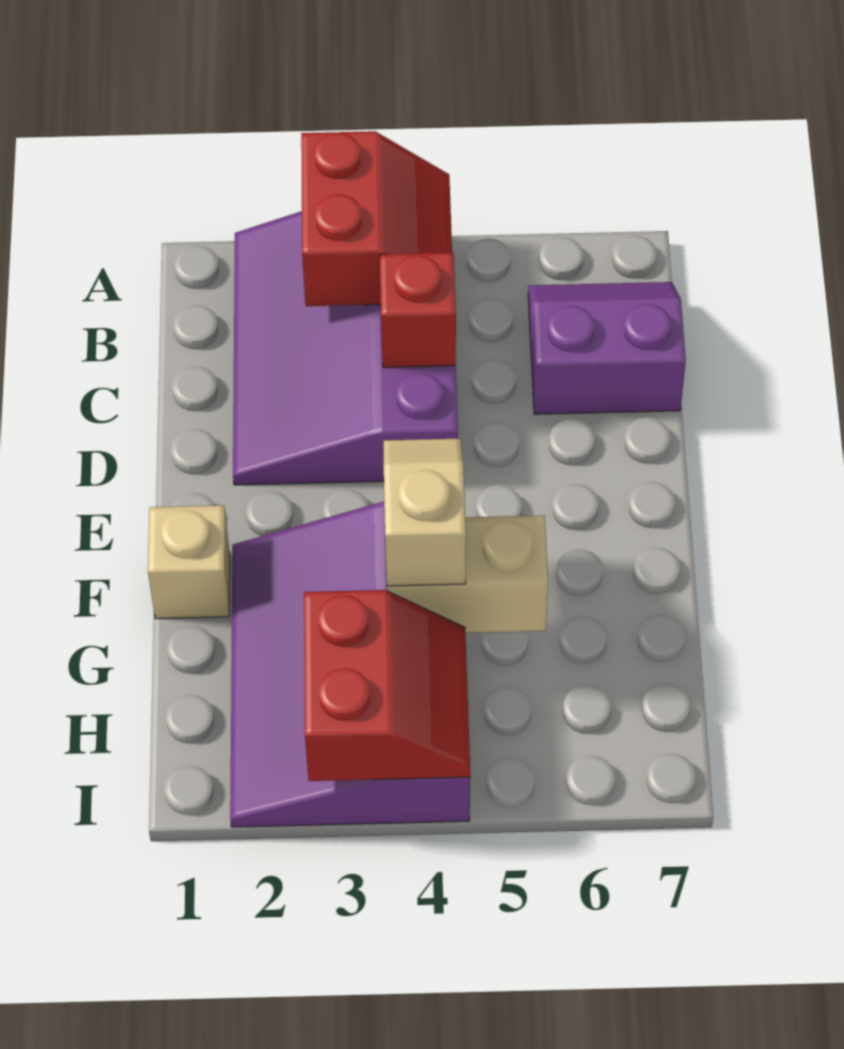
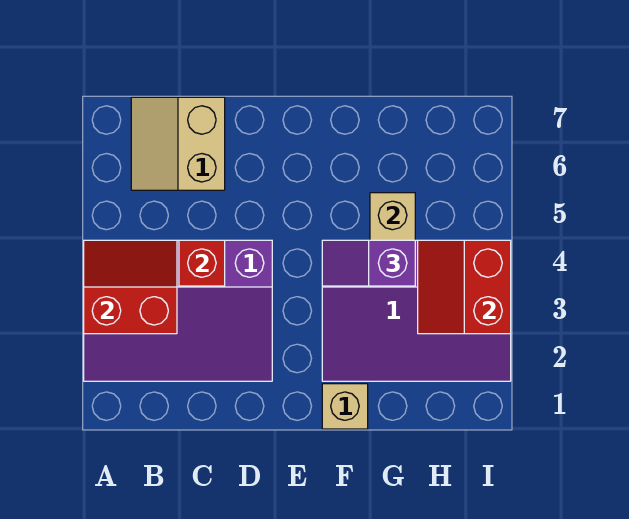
purple slope B6:C7 level 1 top C -> tan slope B6:C7 level 1 top C
tan slope F4:G4 level 3 top G -> purple slope F4:G4 level 3 top G
red slope H3:I4 level 2 top 3 -> red slope H3:I4 level 2 top I

